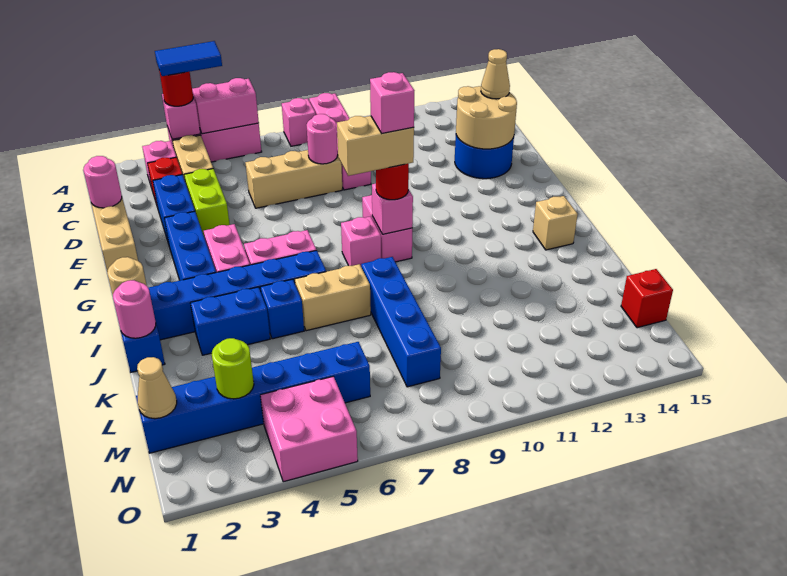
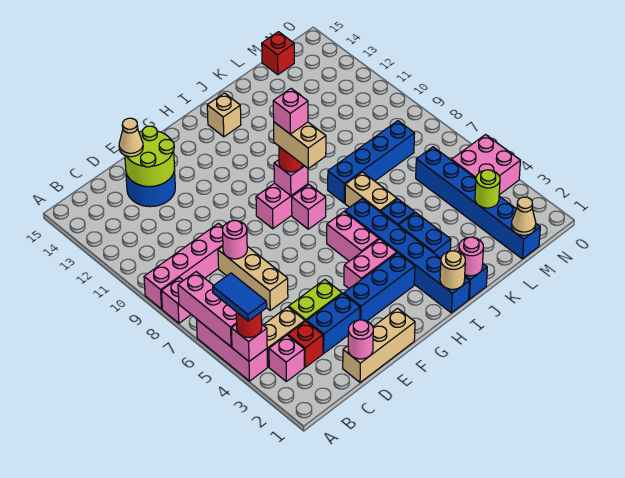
pink brick A5:A6 level 2 -> pink brick A5:A7 level 2
tan round brick D13:E14 level 2 -> lime round brick D13:E14 level 2

